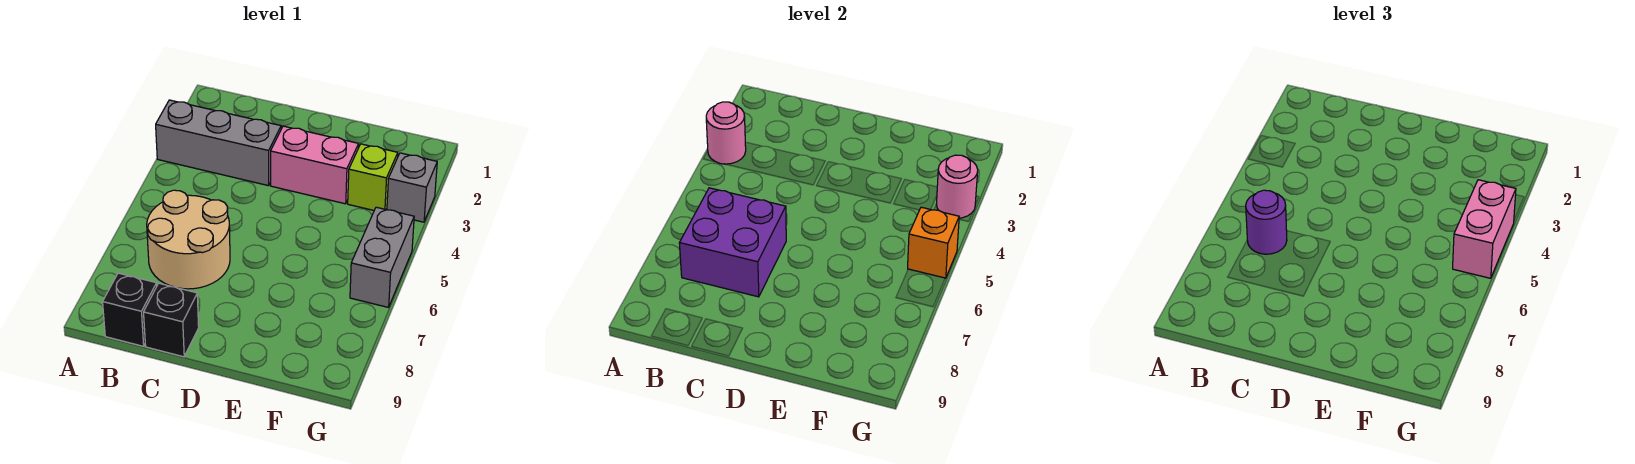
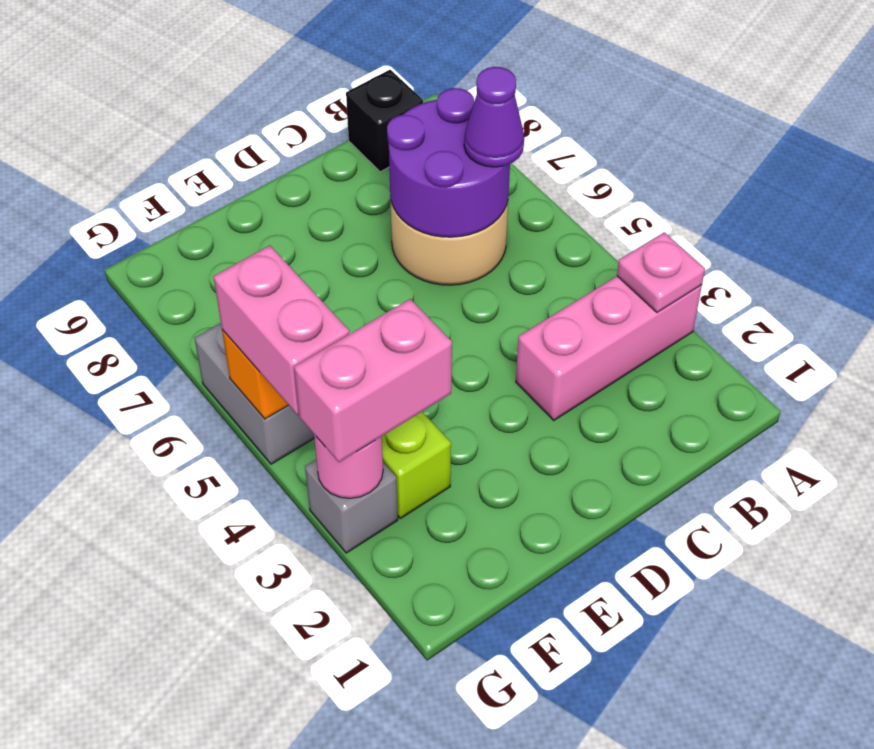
grey brick A3:C3 level 1 -> pink brick A3:C3 level 1
pink round brick A3 level 2 -> pink plate A3 level 2
purple brick B6:C7 level 2 -> purple round brick B6:C7 level 2
purple round brick B6 level 3 -> purple cone B6 level 3
black brick C9 level 1 -> none
pink brick D3:E3 level 1 -> pink brick F3:G3 level 3

